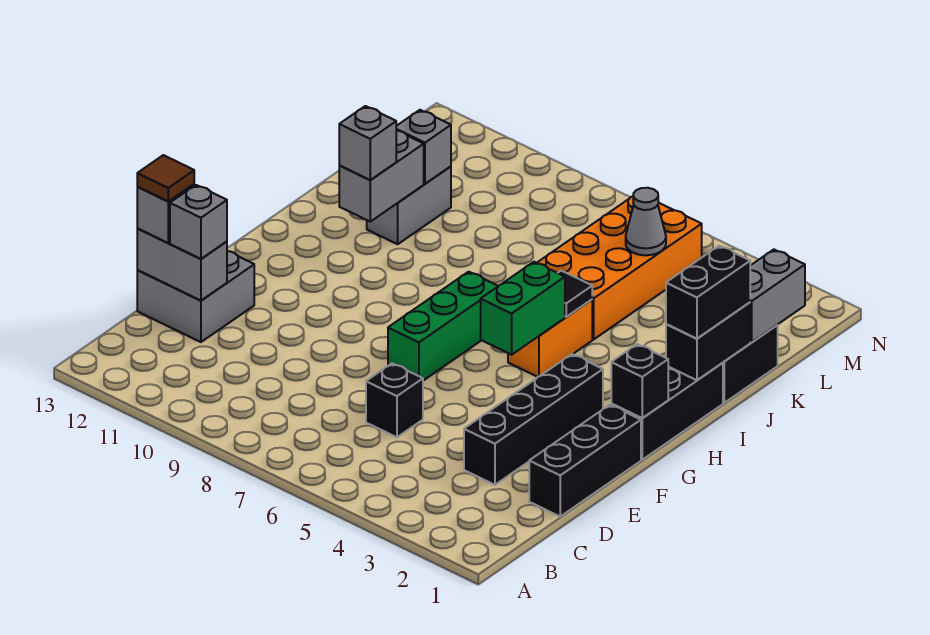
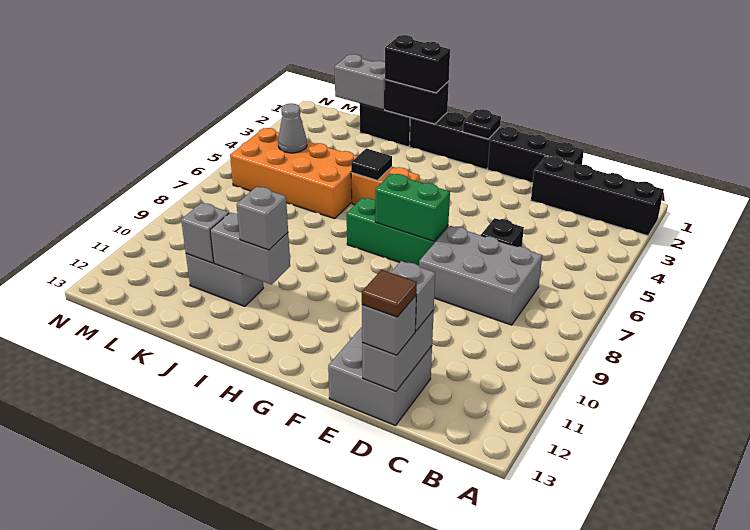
none -> grey brick C7:E8 level 1
black brick D3:G3 level 1 -> black brick A2:D2 level 1
black brick G1 level 2 -> black plate G1 level 2
green brick G5:H5 level 2 -> green brick F7:G7 level 2

